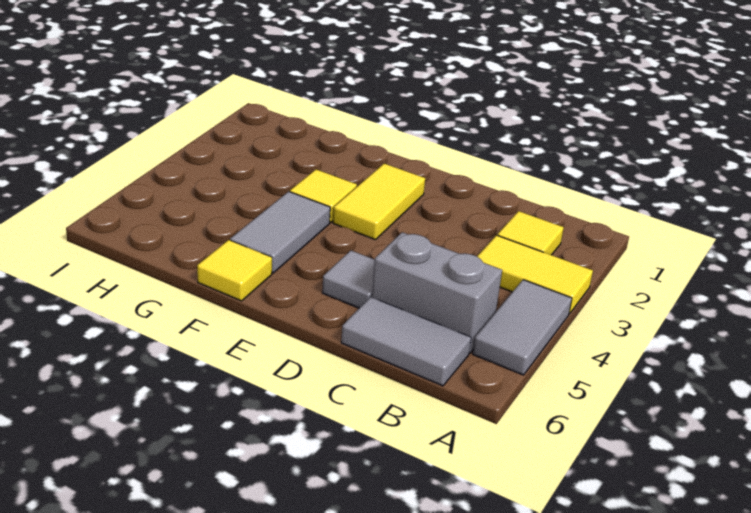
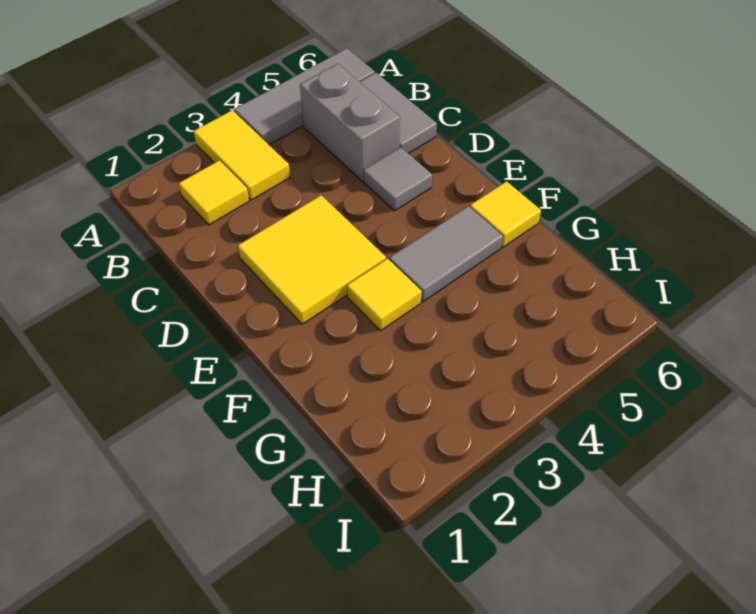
grey tile A4:A5 level 1 -> grey tile A4:A6 level 1
yellow tile E2:E3 level 1 -> yellow tile D2:E3 level 1

